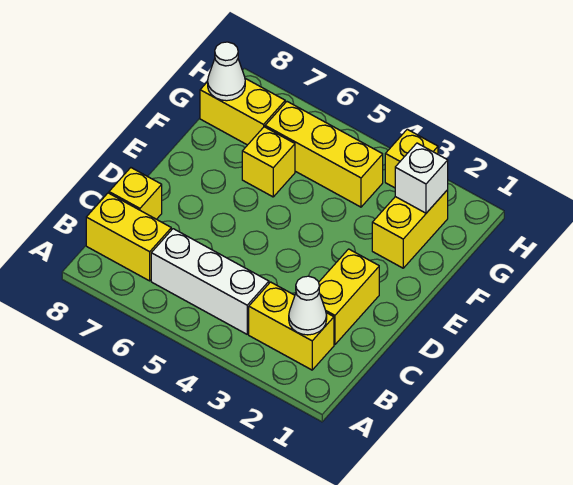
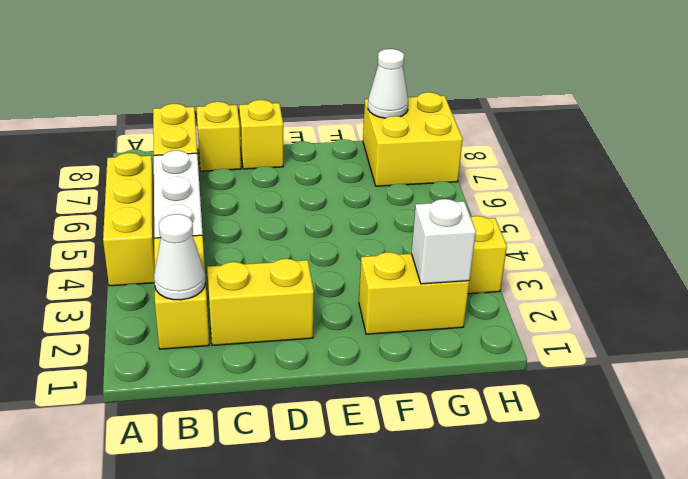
yellow brick F6 level 1 -> yellow brick D8 level 1
yellow brick G4:G6 level 1 -> yellow brick A4:A6 level 1
yellow brick G7:G8 level 1 -> yellow brick G7:H8 level 1

